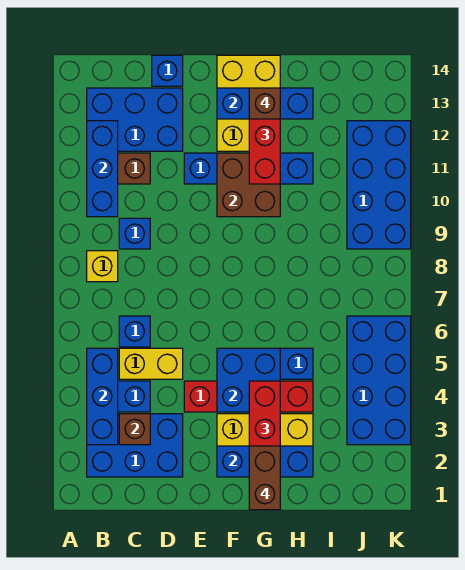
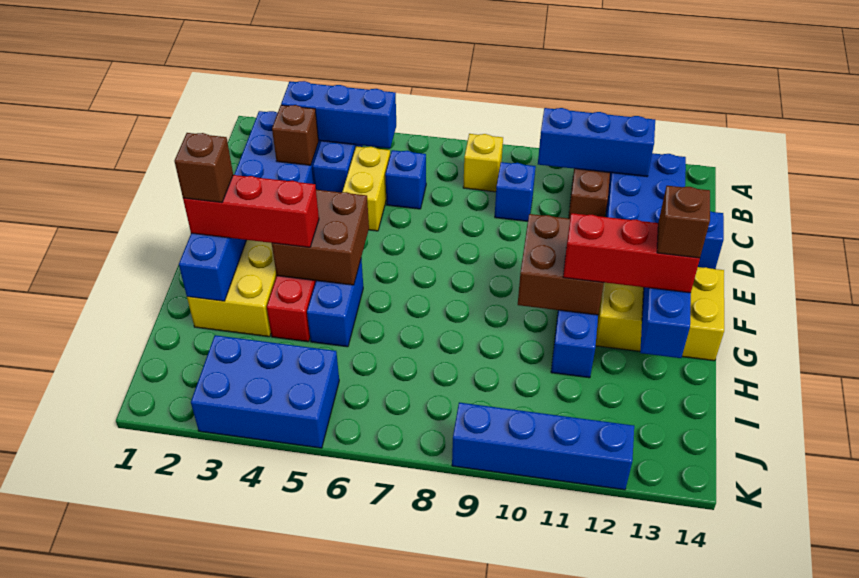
blue brick F4:G5 level 2 -> brown brick F4:G5 level 2
brown brick G1:G2 level 4 -> brown brick G2 level 4
blue brick J3:K6 level 1 -> blue brick J3:K5 level 1
blue brick J9:K12 level 1 -> blue brick K9:K12 level 1

